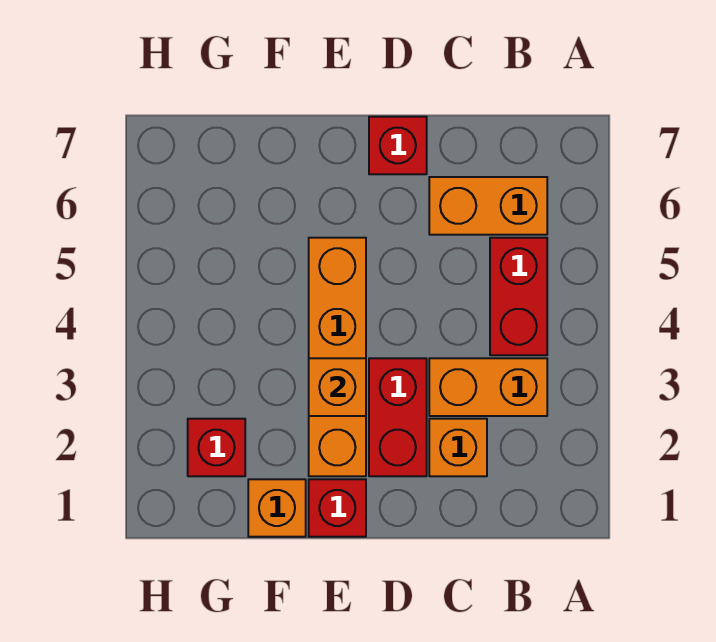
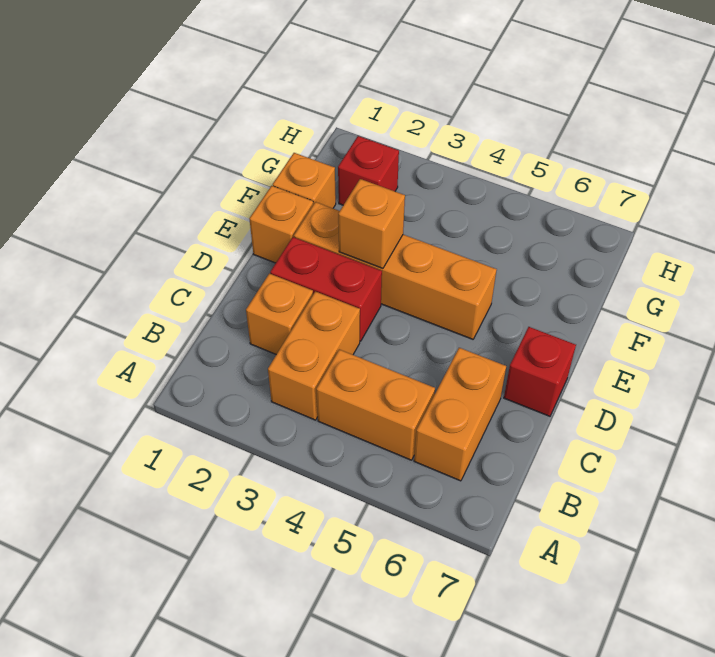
red brick B4:B5 level 1 -> orange brick B4:B5 level 1
red brick E1 level 1 -> orange brick E1 level 1

